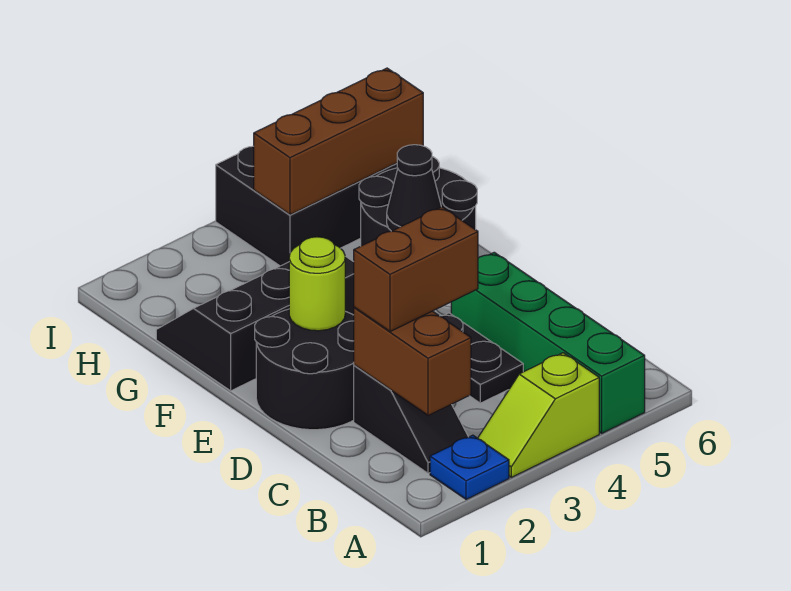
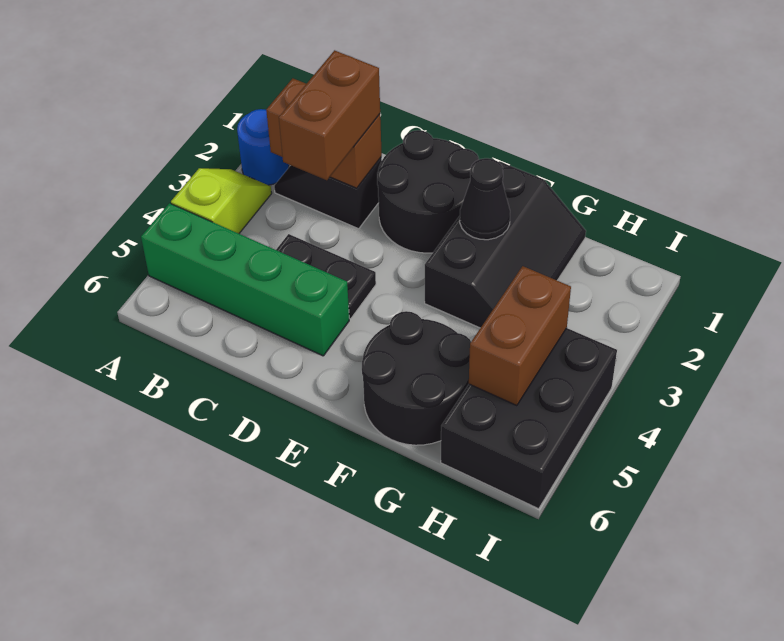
blue plate A2 level 1 -> blue round brick A2 level 1
lime round brick E2 level 2 -> none
black cone F5 level 2 -> black cone F2 level 2
brown brick H4:H6 level 2 -> brown brick H4:H5 level 2

